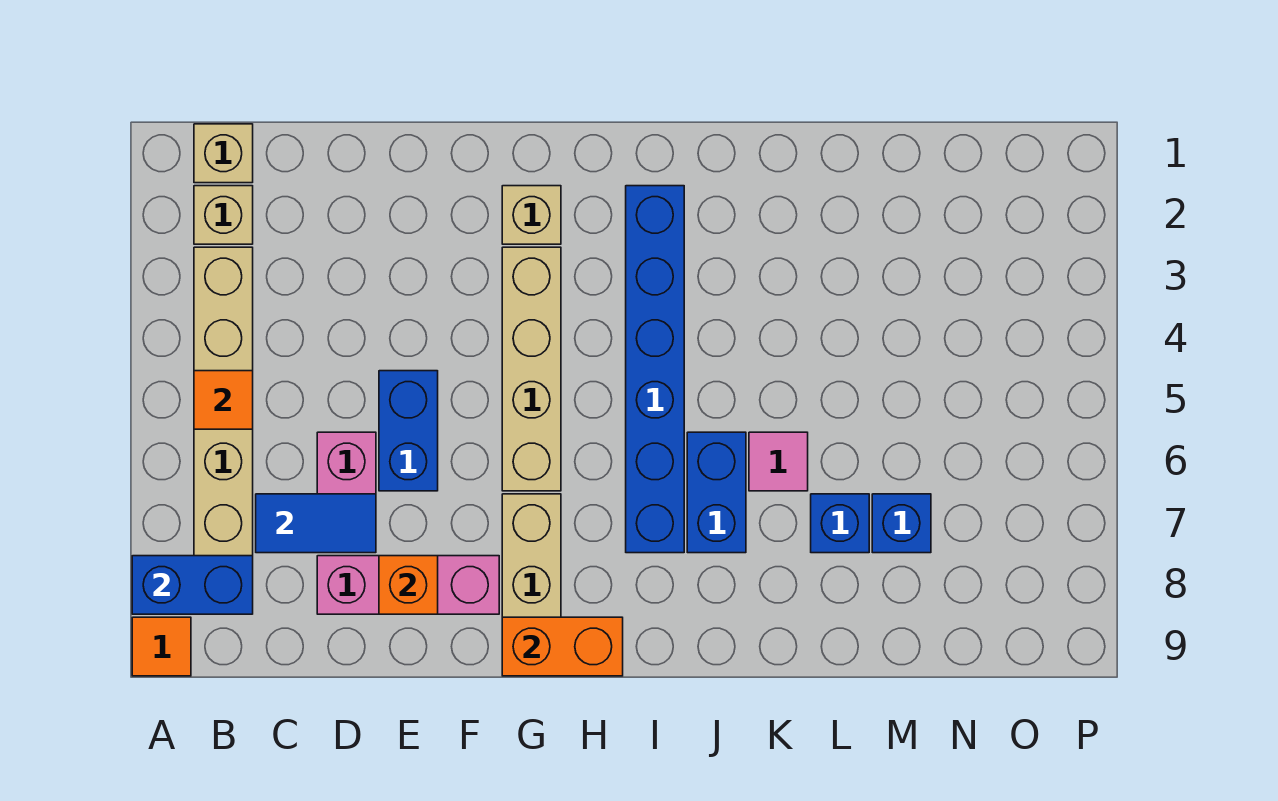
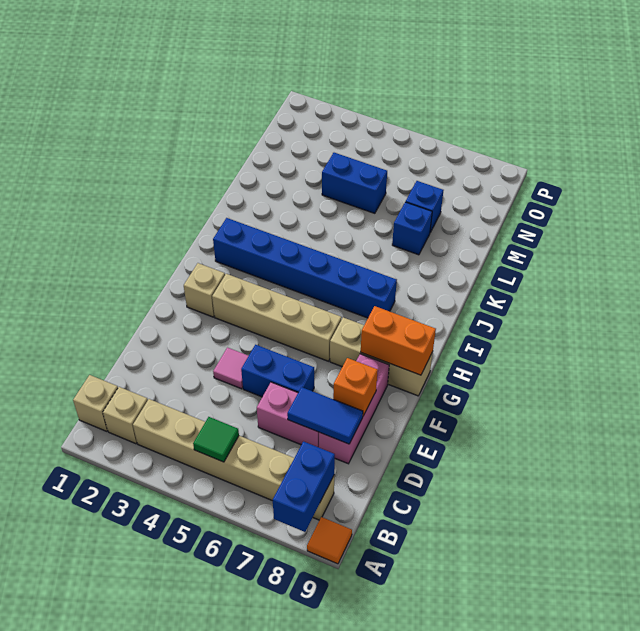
orange tile B5 level 2 -> green tile B5 level 2
blue tile C7:D7 level 2 -> blue tile D7:D8 level 2
orange brick G9:H9 level 2 -> orange brick G8:G9 level 2
blue brick J6:J7 level 1 -> blue brick M4:M5 level 1
pink tile K6 level 1 -> pink tile E4 level 1

